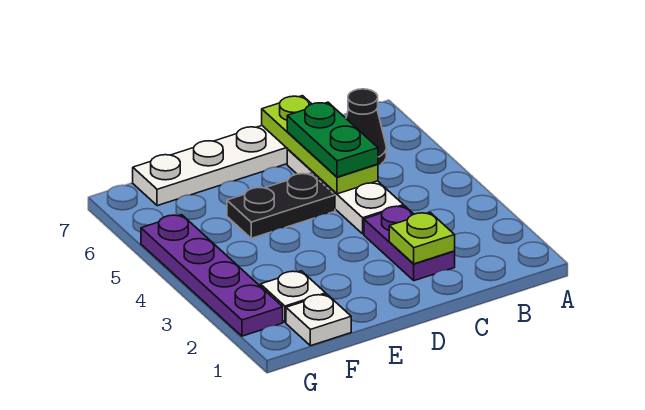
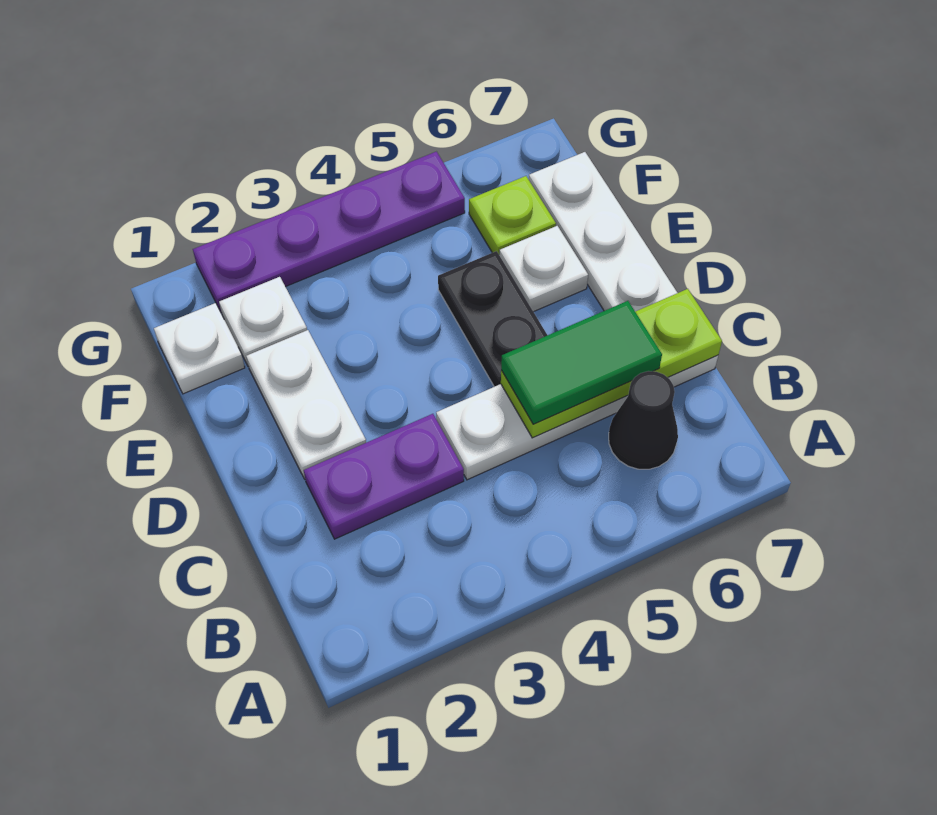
lime plate C2 level 2 -> lime plate F6 level 1
green plate C5:C6 level 3 -> green tile C5:C6 level 3
none -> white plate D2:E2 level 1
none -> white plate E6 level 1

